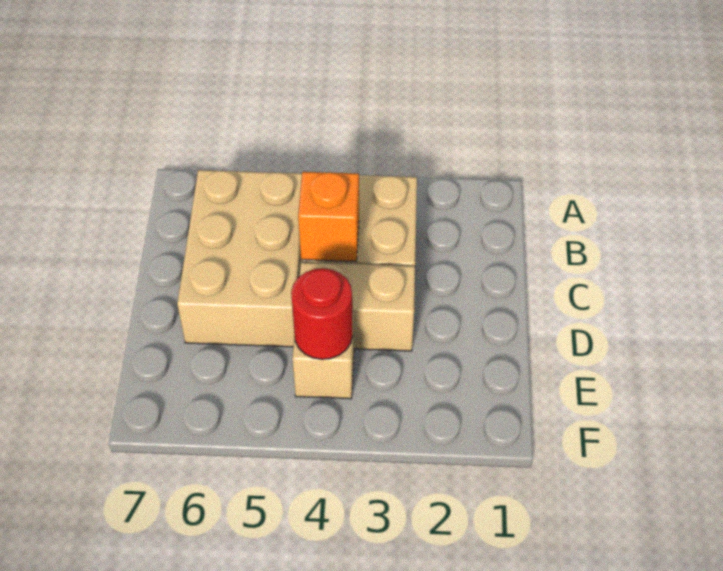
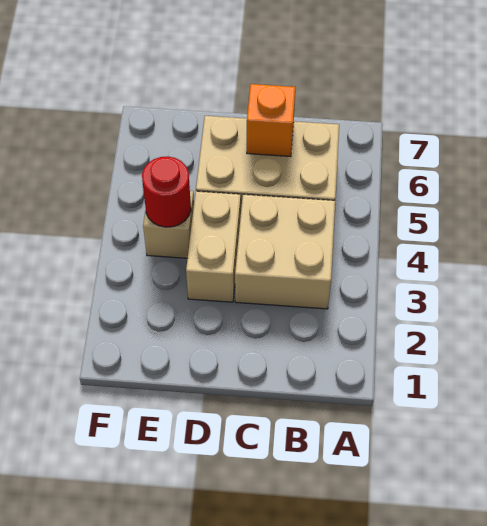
orange brick C4 level 2 -> orange brick C6 level 2

